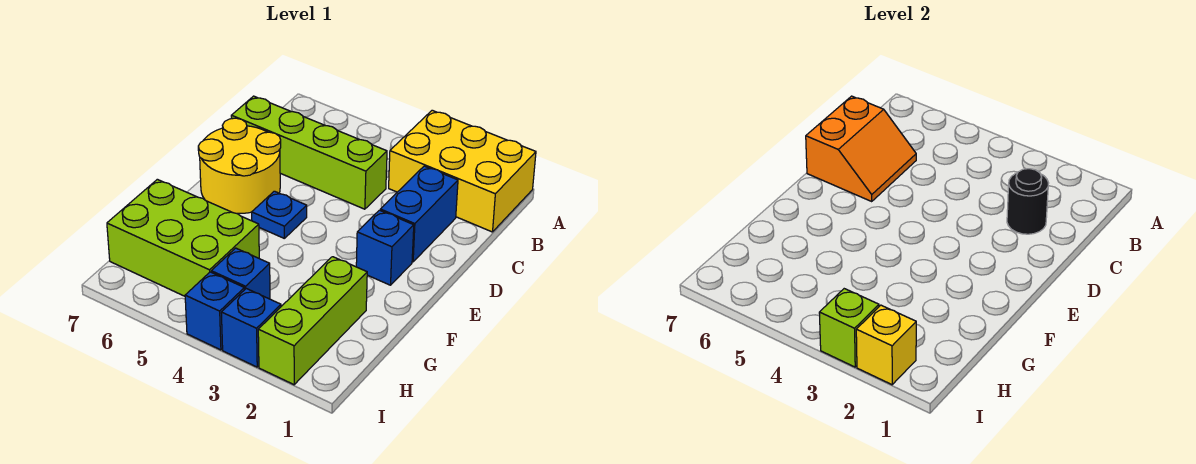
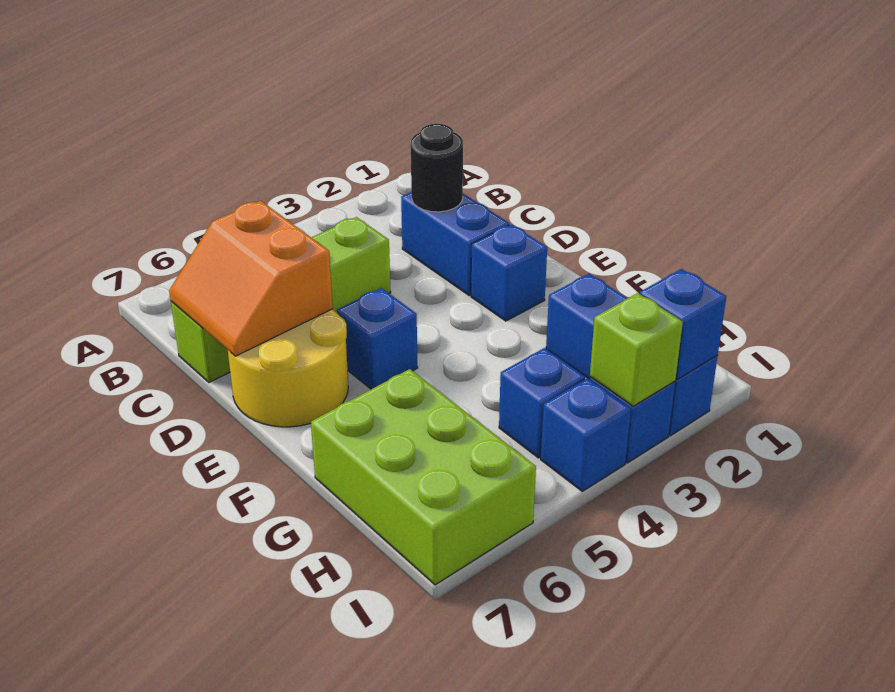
yellow brick A1:B3 level 1 -> none
orange slope C6:D7 level 2 top 7 -> orange slope C6:D7 level 2 top 6
blue plate E5 level 1 -> blue brick E5 level 1
lime brick G2:I2 level 1 -> blue brick G2:I2 level 1
lime brick G5:H7 level 1 -> lime brick G6:I7 level 1
yellow brick I2 level 2 -> blue brick I2 level 2

